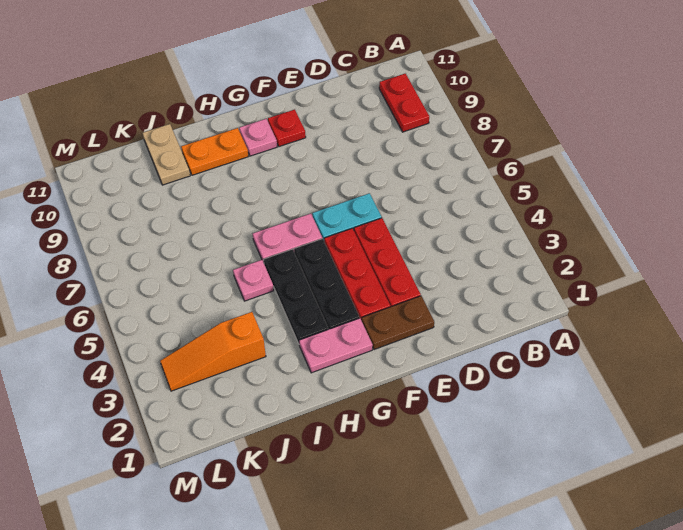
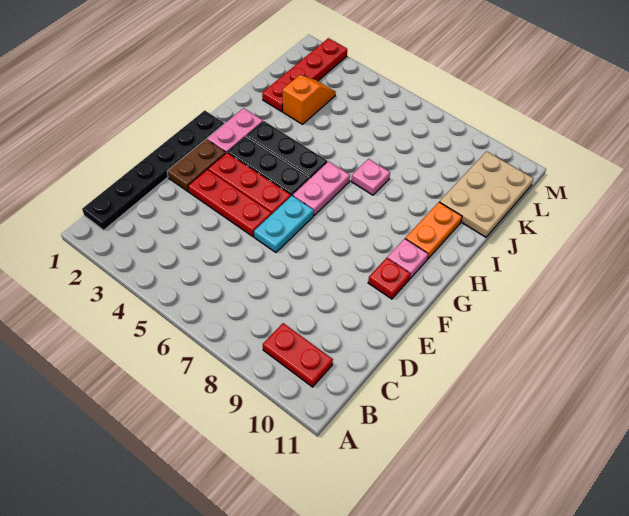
none -> black plate B1:G1 level 1
pink plate I5 level 1 -> pink plate I7 level 1
none -> red plate J2:M2 level 1
orange slope J3:L3 level 1 top J -> orange slope J3:K3 level 1 top J
tan plate J10:J11 level 1 -> tan plate J10:L11 level 1

